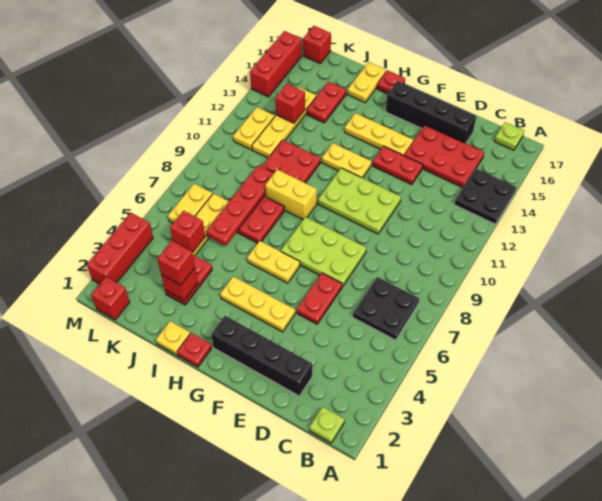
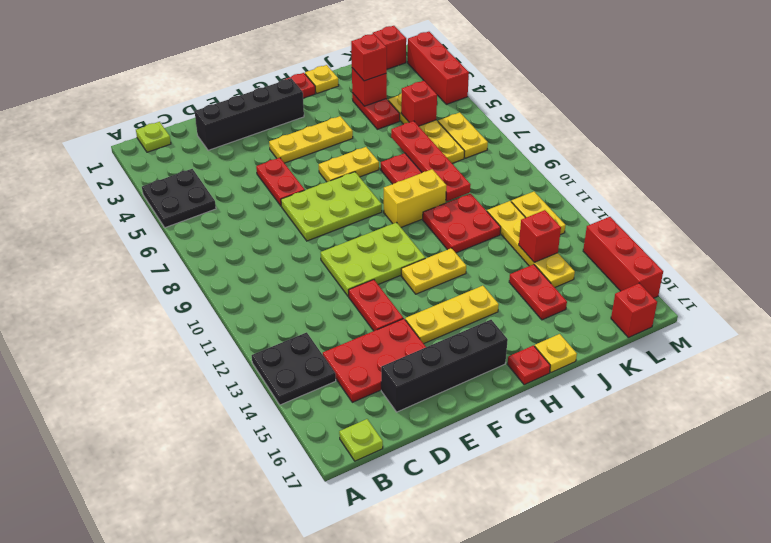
black plate B6:C7 level 1 -> black plate A4:B5 level 1
red plate E13:F13 level 1 -> red plate E12:E13 level 1
yellow plate I16:I17 level 1 -> yellow plate I17 level 1

